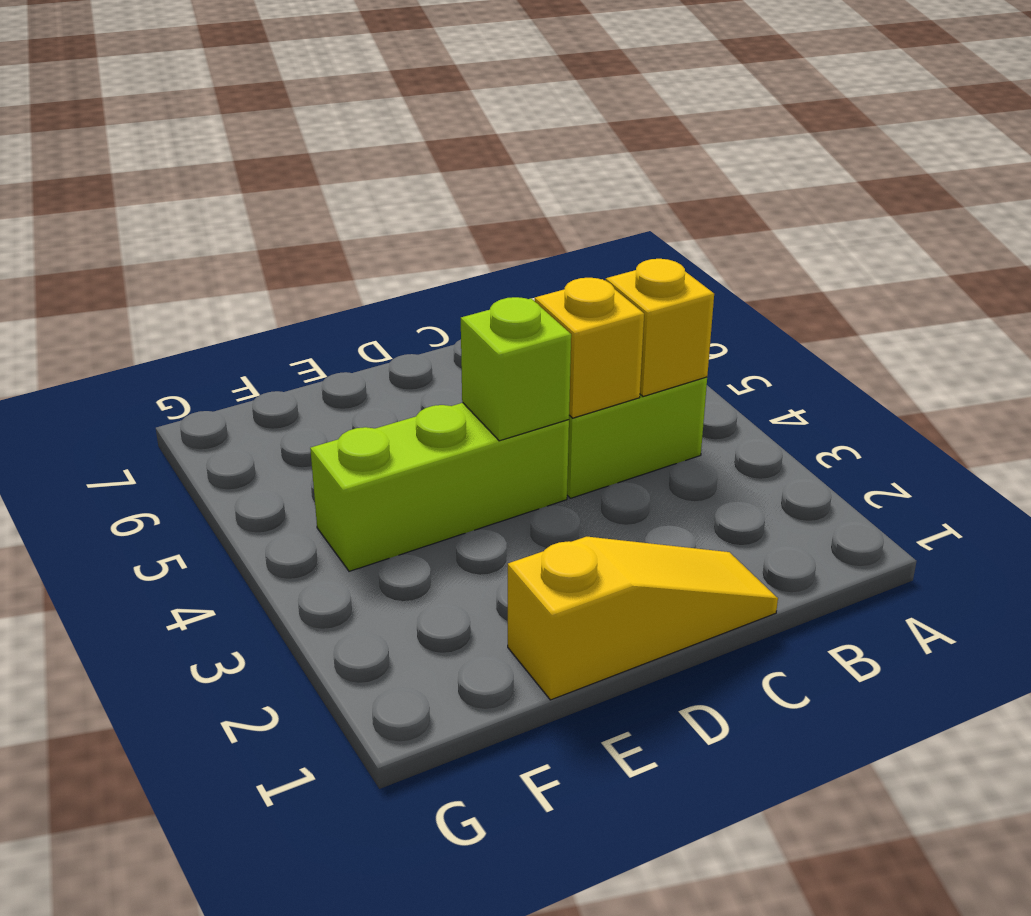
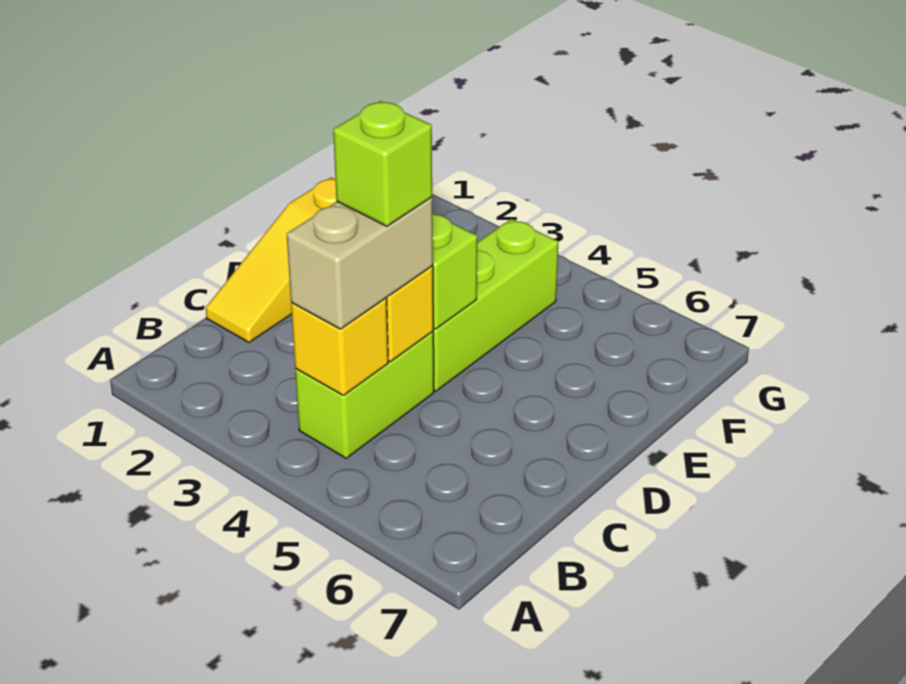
none -> tan brick B4:C4 level 3
none -> lime brick C4 level 4

